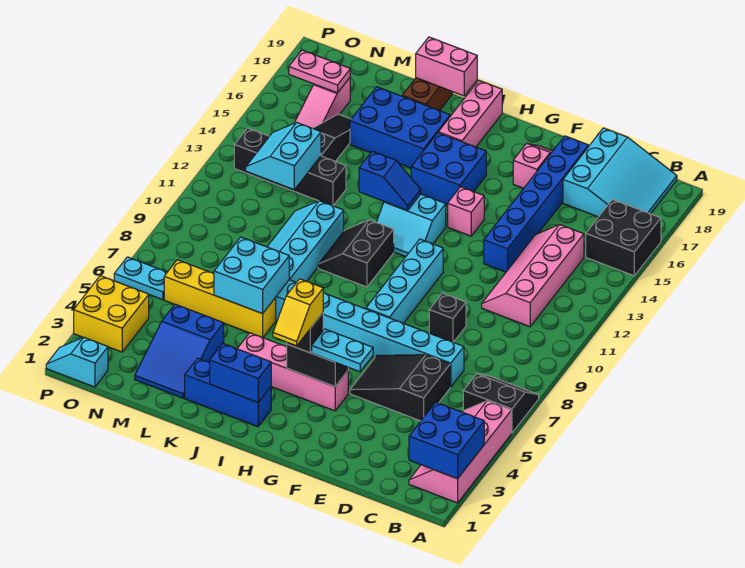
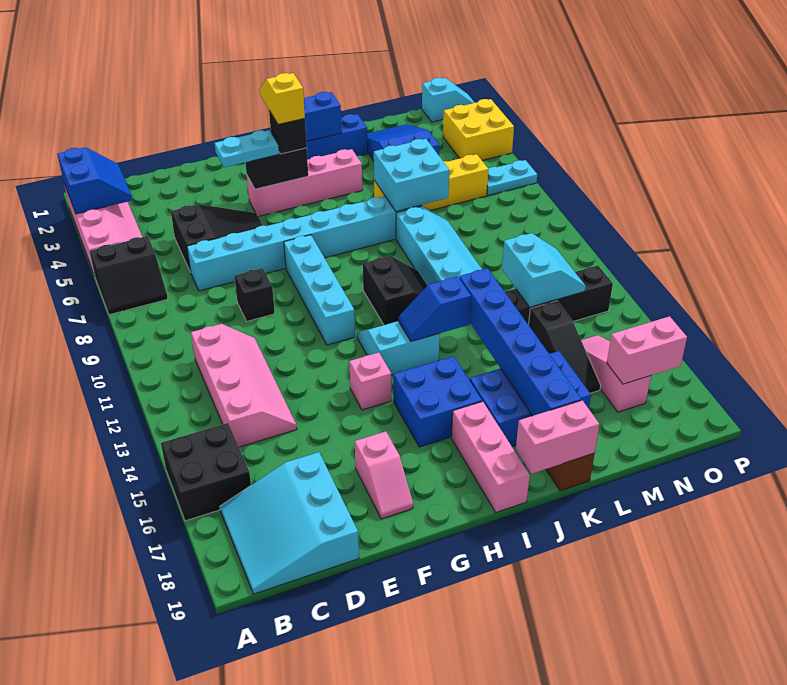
blue brick A2:B3 level 2 -> blue slope A2:B3 level 2 top A
blue brick E13:E18 level 1 -> blue brick K13:K18 level 2
pink plate N17:O17 level 2 -> pink brick N17:O17 level 2

